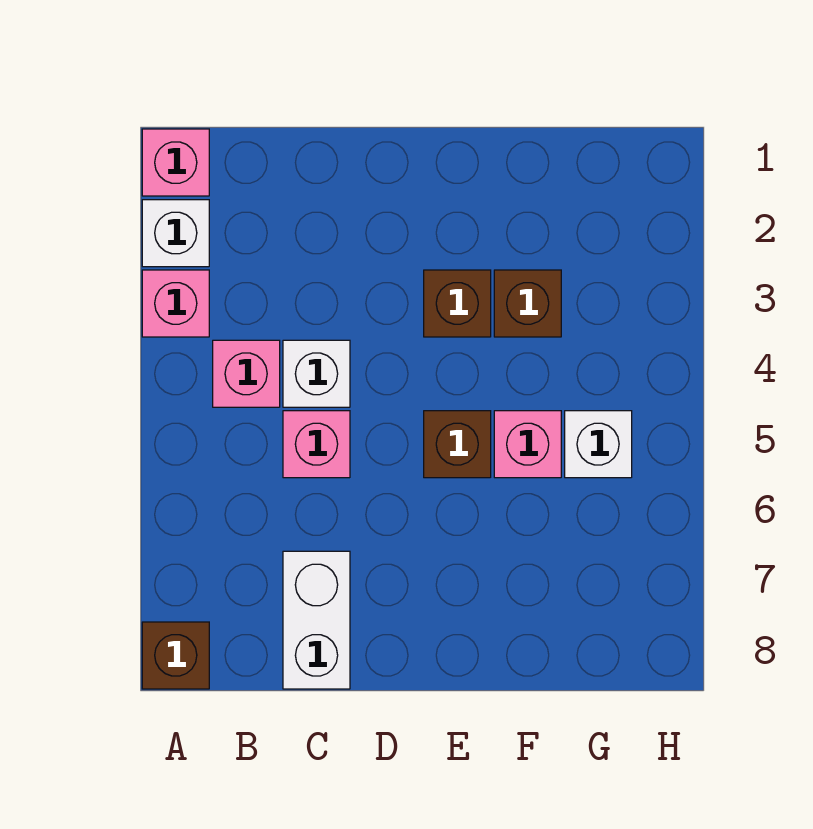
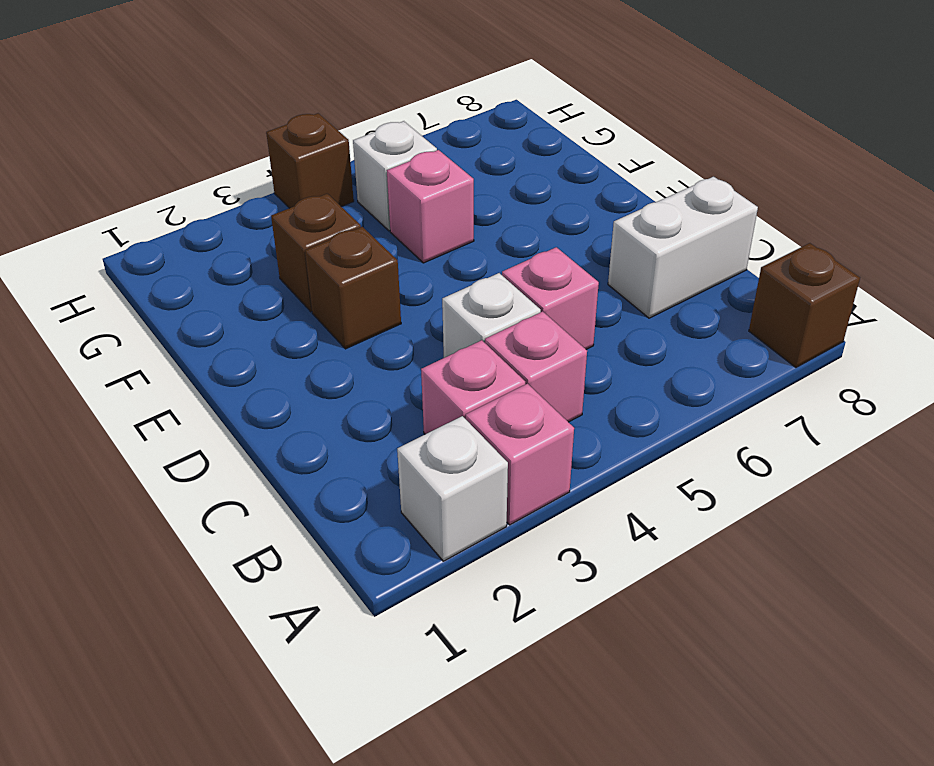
pink brick A1 level 1 -> pink brick B3 level 1
brown brick E5 level 1 -> brown brick H4 level 1

